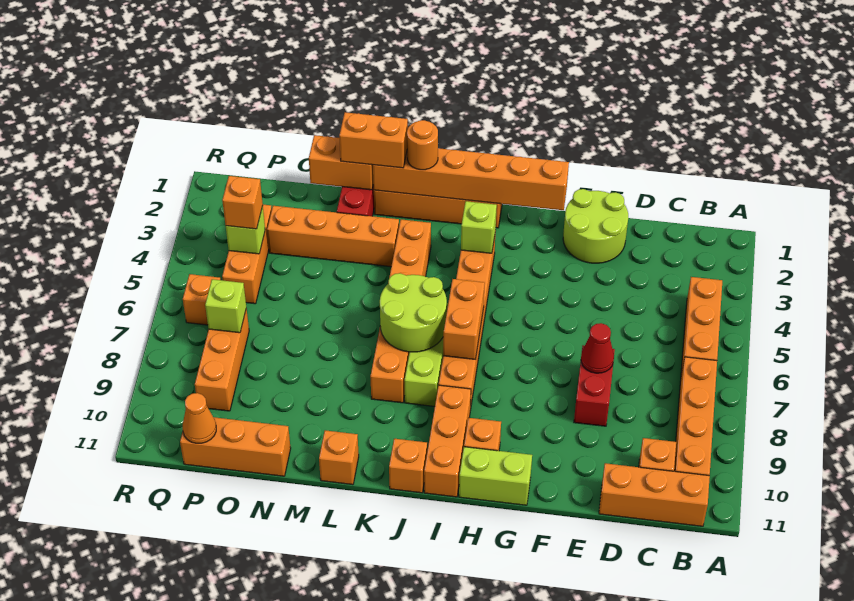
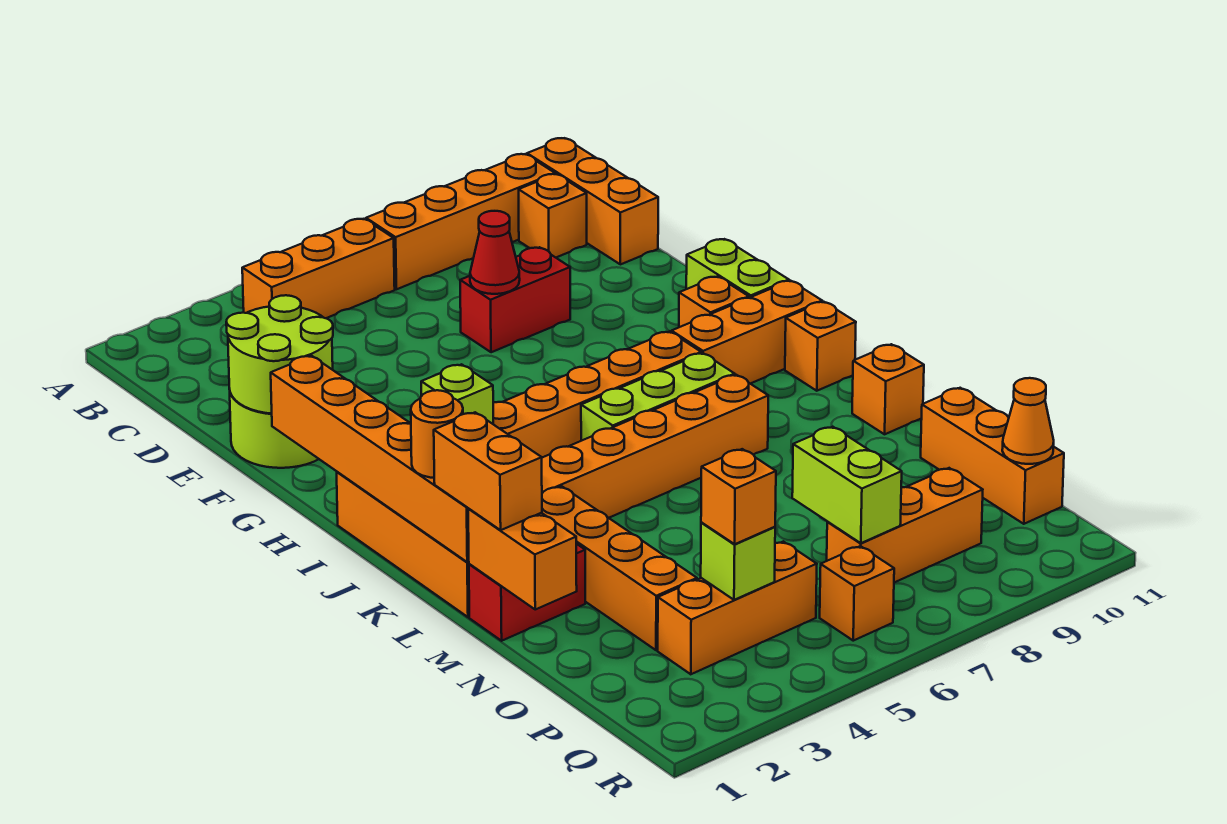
orange brick I6:I7 level 2 -> none
lime round brick J6:K7 level 2 -> lime round brick E1:F2 level 2
lime brick P7 level 2 -> lime brick O7:P7 level 2

